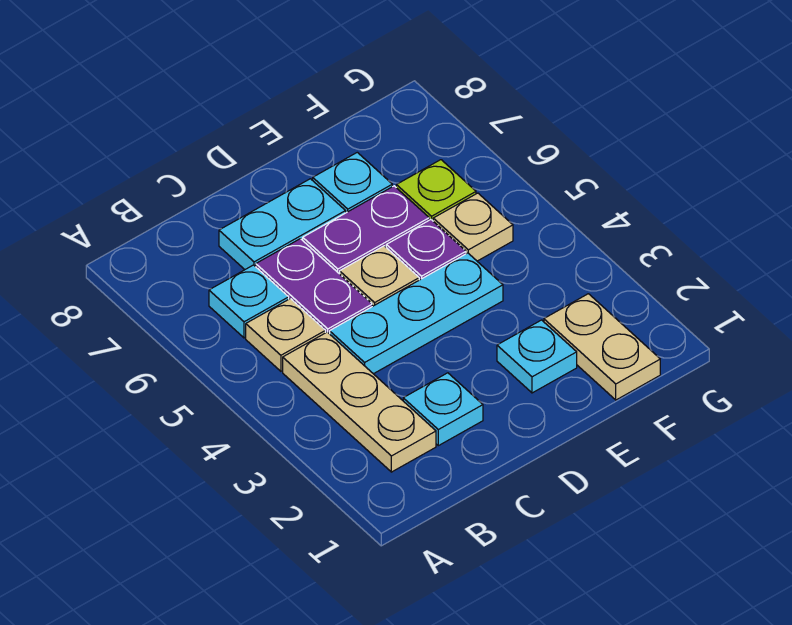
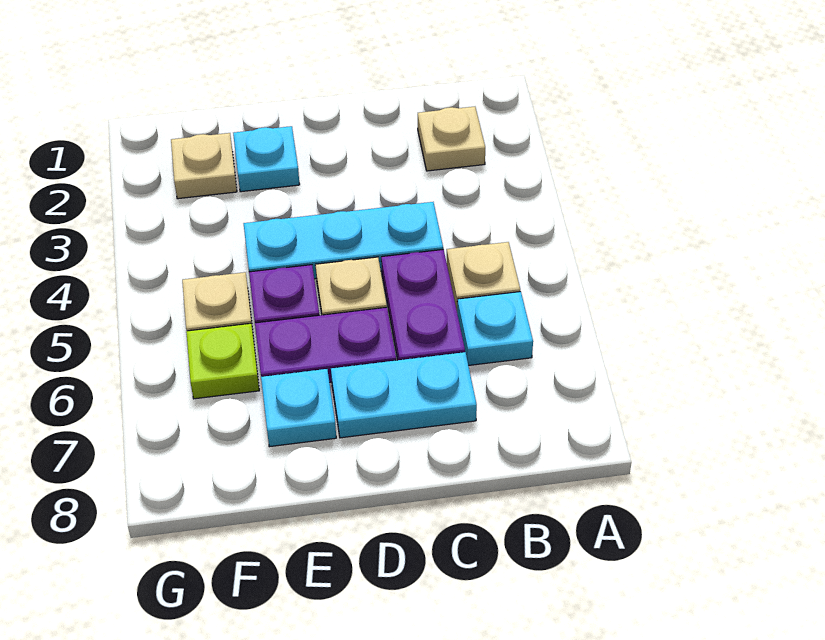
tan plate B2:B4 level 1 -> tan plate B2 level 1
cyan plate C2 level 1 -> none
tan plate F1:F2 level 1 -> tan plate F2 level 1

